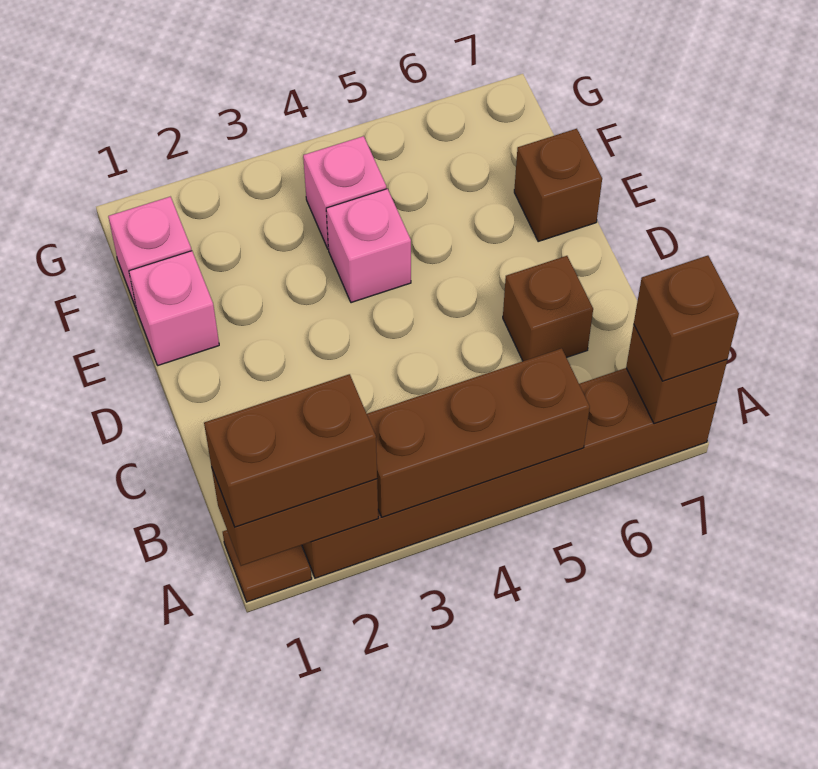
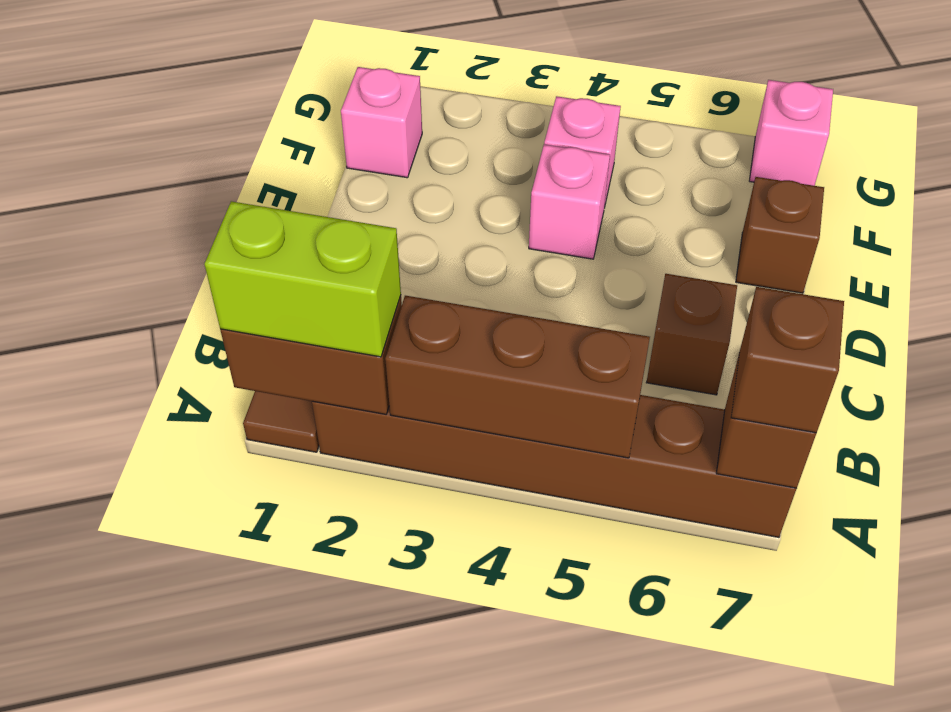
brown brick A1:A2 level 3 -> lime brick A1:A2 level 3
pink brick E1 level 1 -> pink brick G7 level 1

